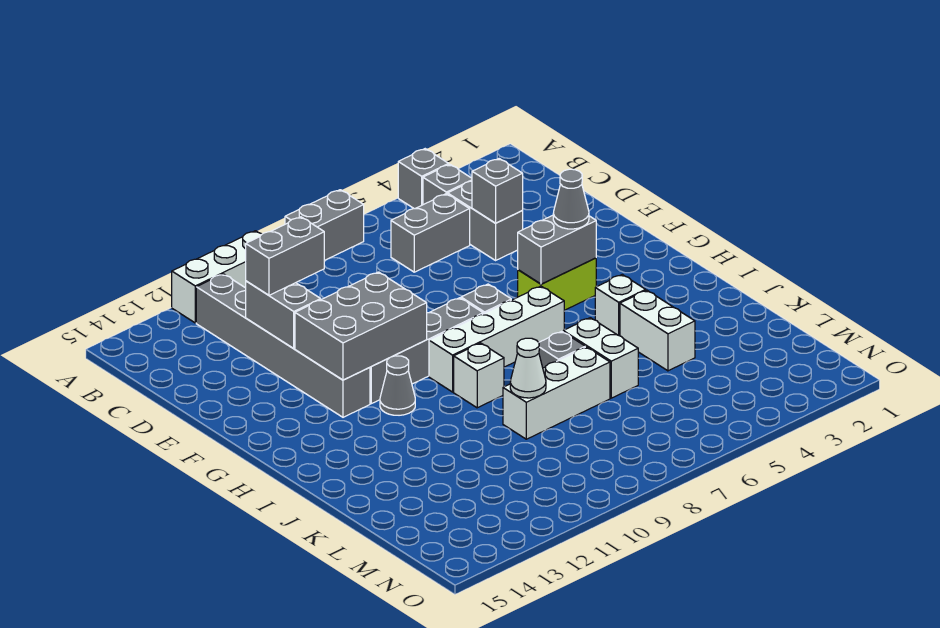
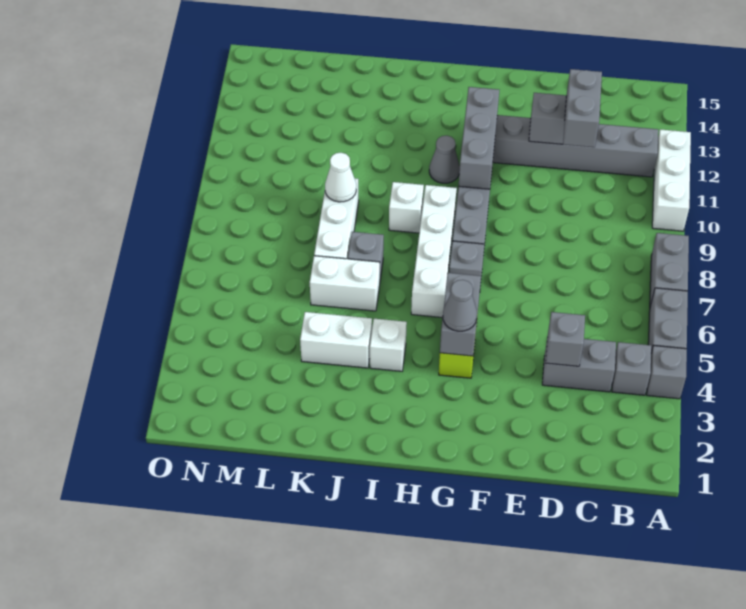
grey brick C5:C6 level 1 -> grey brick A5:A6 level 1
grey brick F10:G12 level 2 -> grey brick G10:G12 level 2

